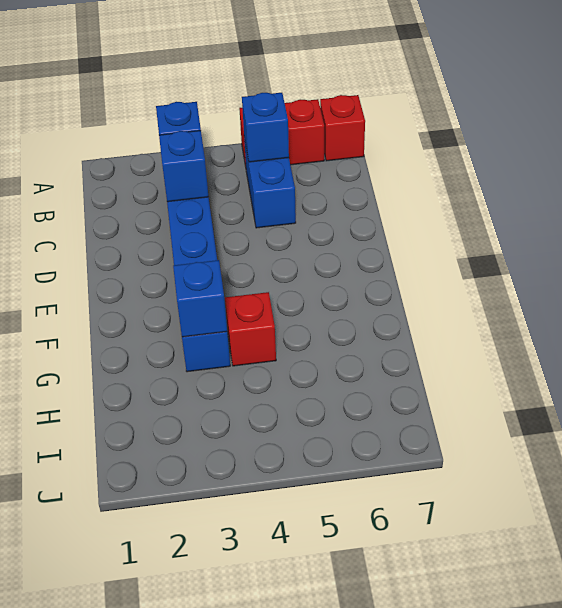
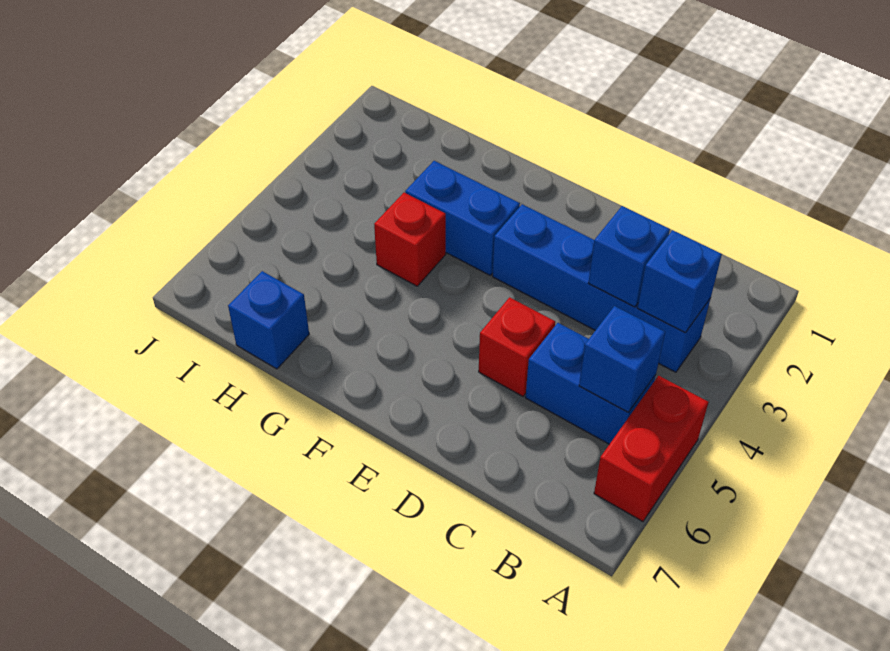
red brick A7 level 1 -> red brick D5 level 1
blue brick G3 level 2 -> blue brick H7 level 1

